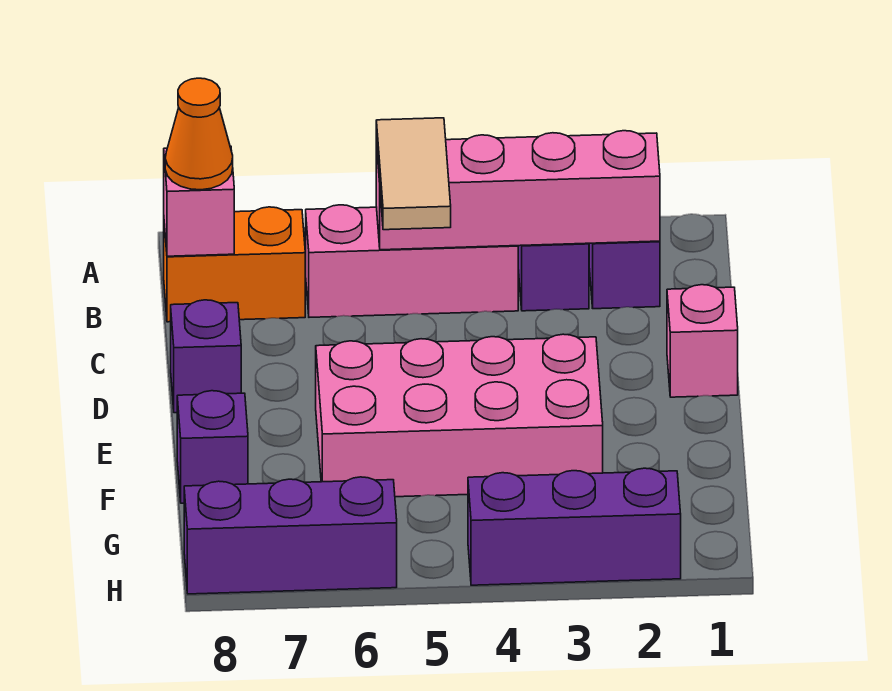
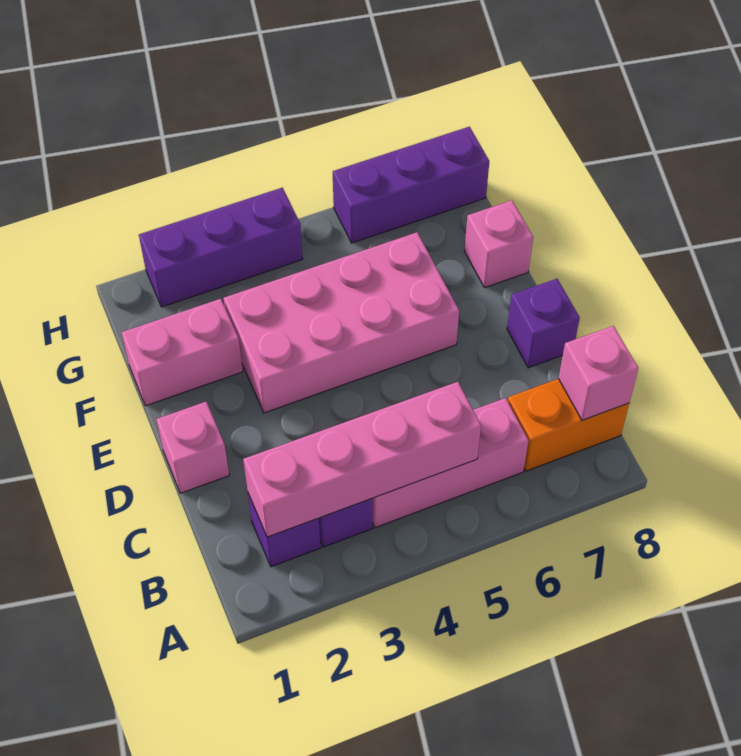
tan tile B5:C5 level 3 -> none
orange cone B8 level 3 -> none
none -> pink brick F1:F2 level 1
purple brick F8 level 1 -> pink brick F8 level 1

